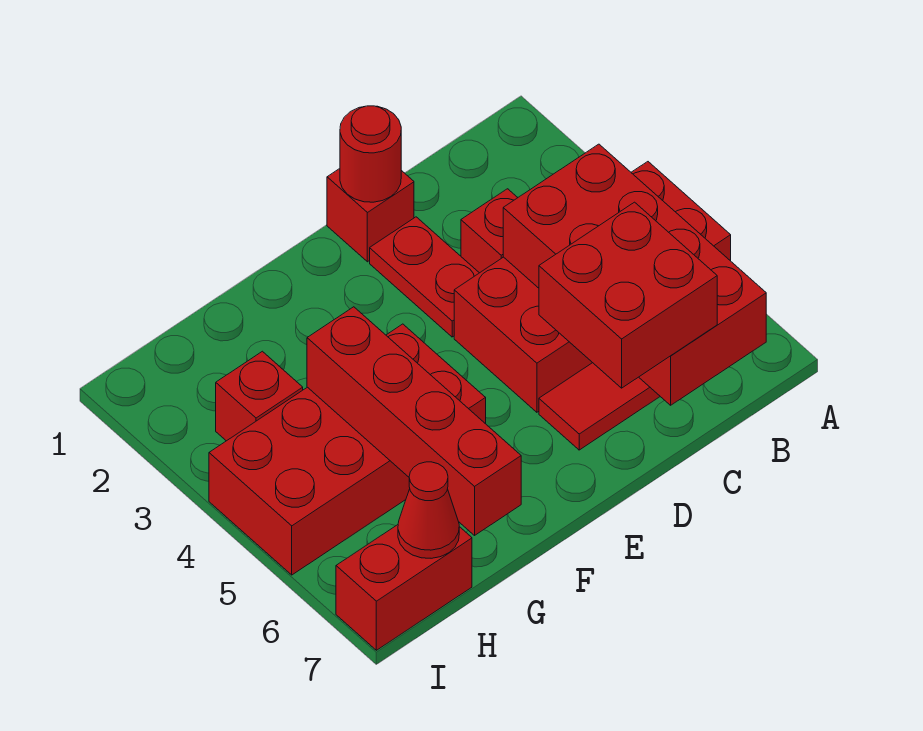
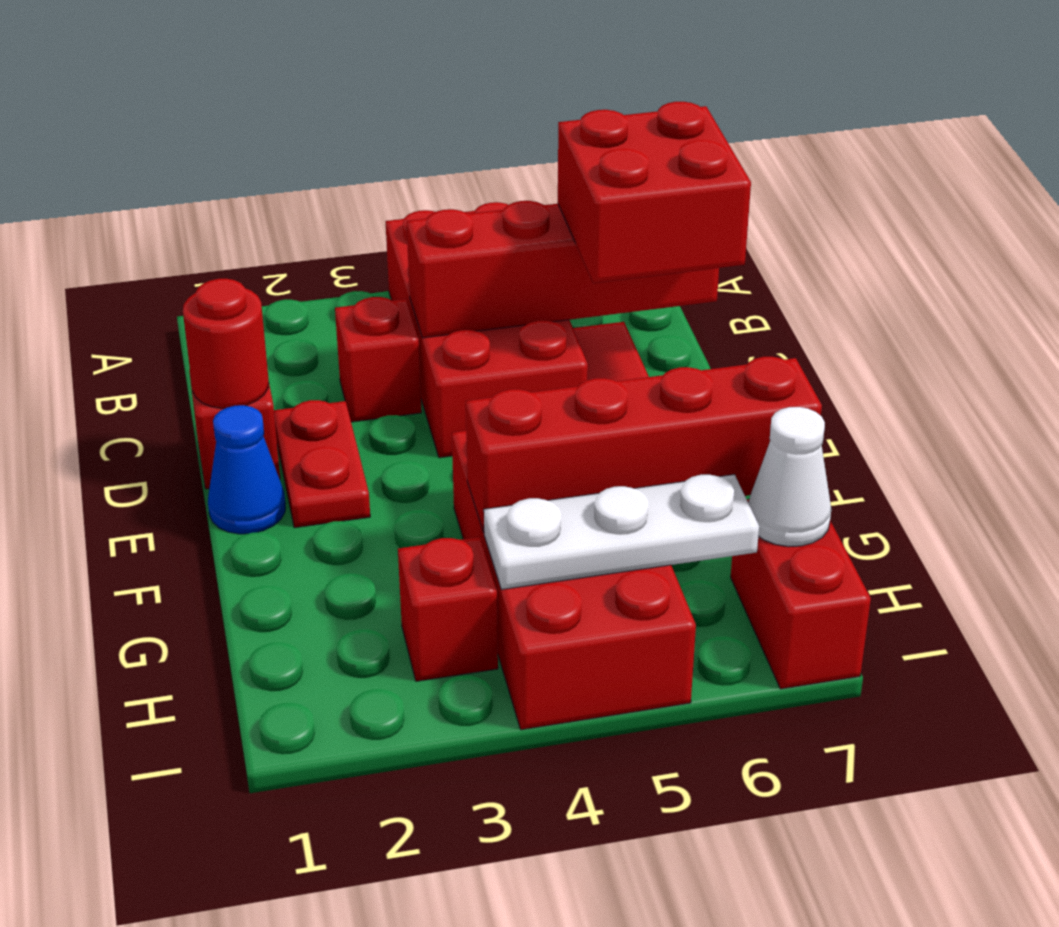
red brick B4:C7 level 2 -> red brick C4:C7 level 2
red plate D2:D3 level 1 -> red plate D2:E2 level 1
none -> blue cone E1 level 1
none -> white plate H4:H6 level 2
red cone H7 level 2 -> white cone H7 level 2

